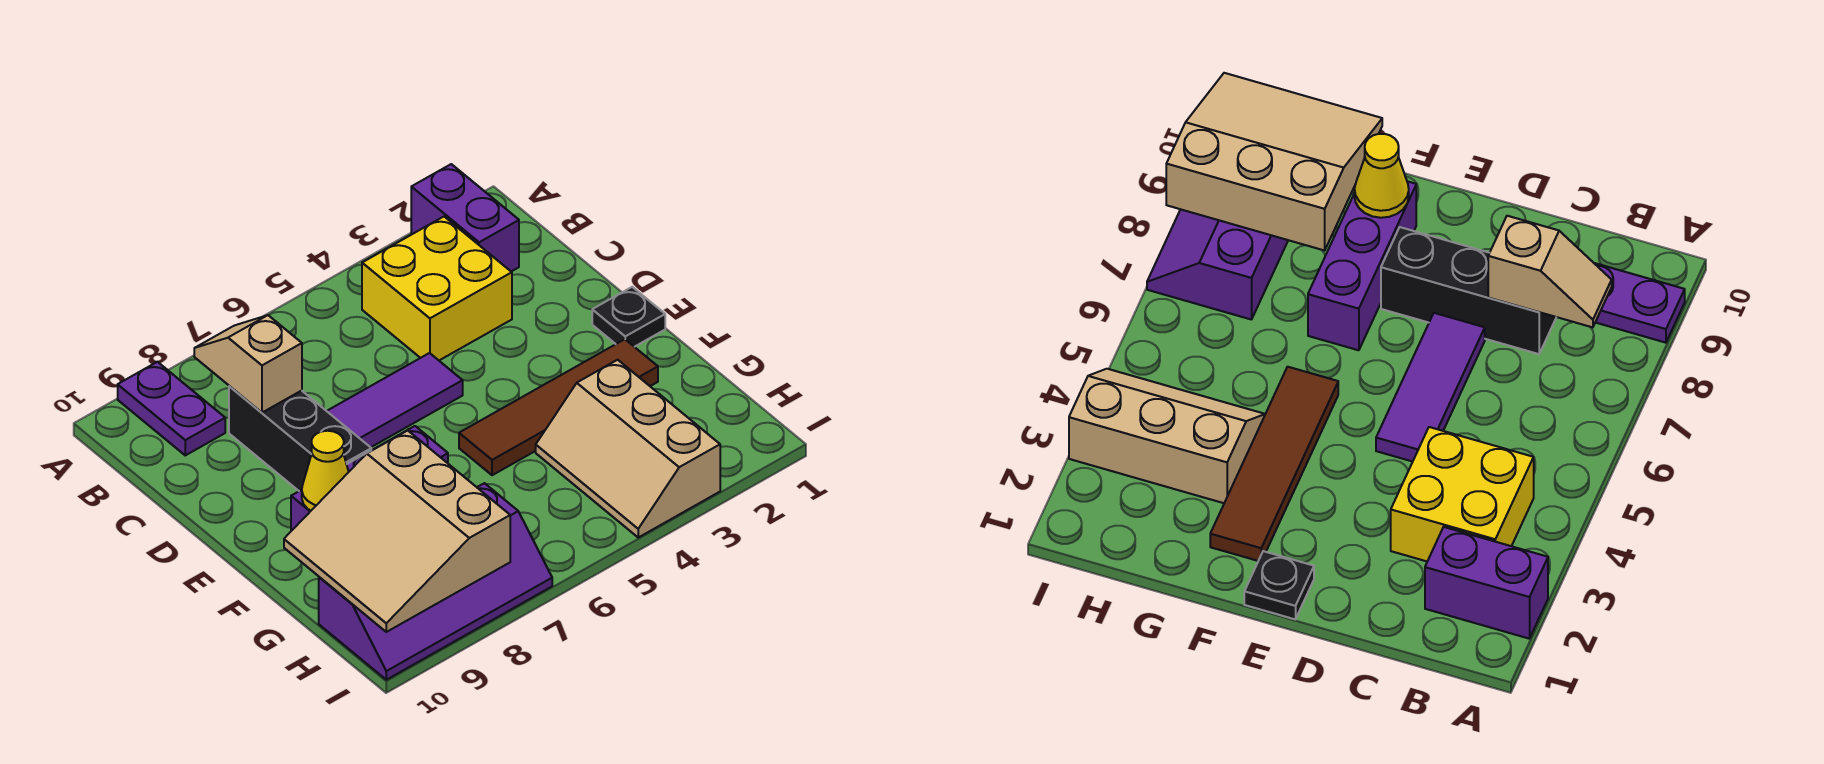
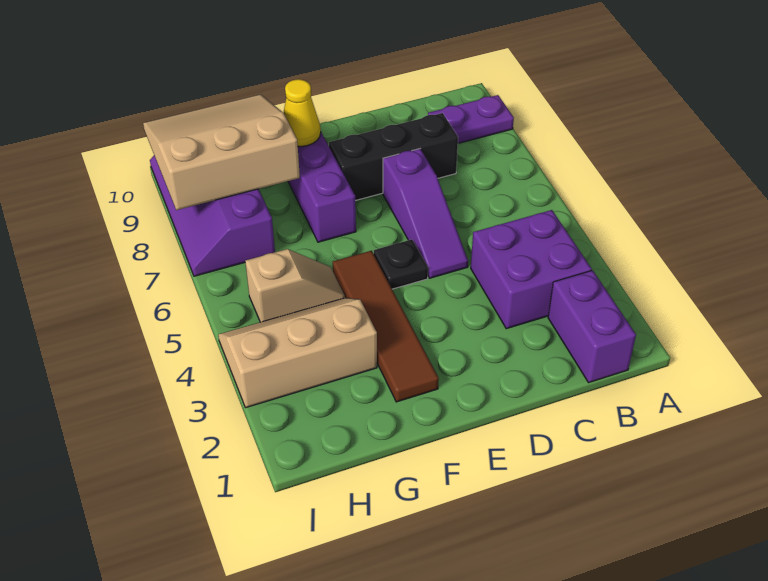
purple brick A2:B2 level 1 -> purple brick B1:B2 level 1
yellow brick B3:C4 level 1 -> purple brick B3:C4 level 1
tan slope B8:C8 level 2 top C -> tan slope G5:H5 level 1 top H
purple tile D5:D7 level 1 -> purple slope D5:D7 level 1 top 7
black plate E1 level 1 -> black plate E5 level 1

